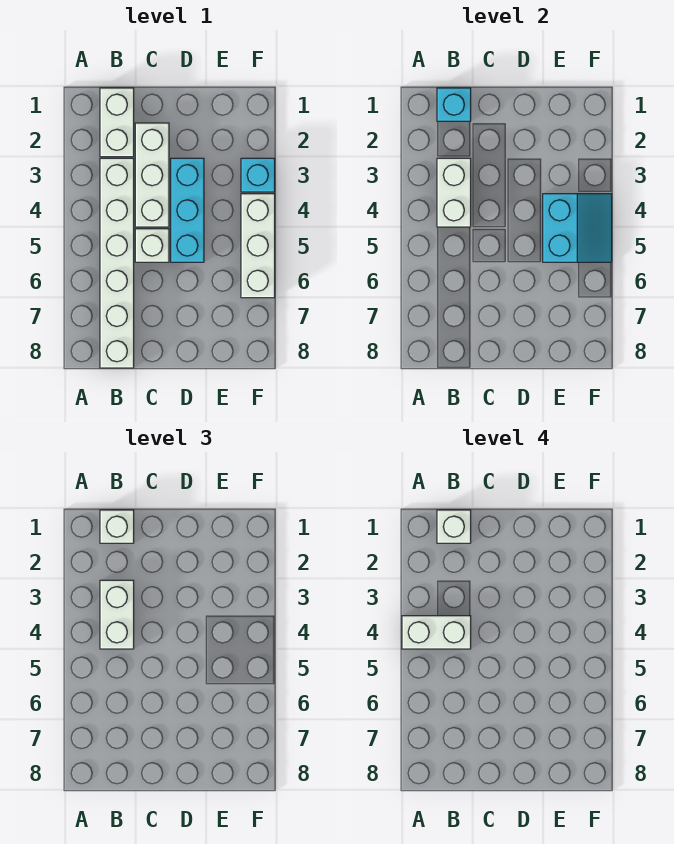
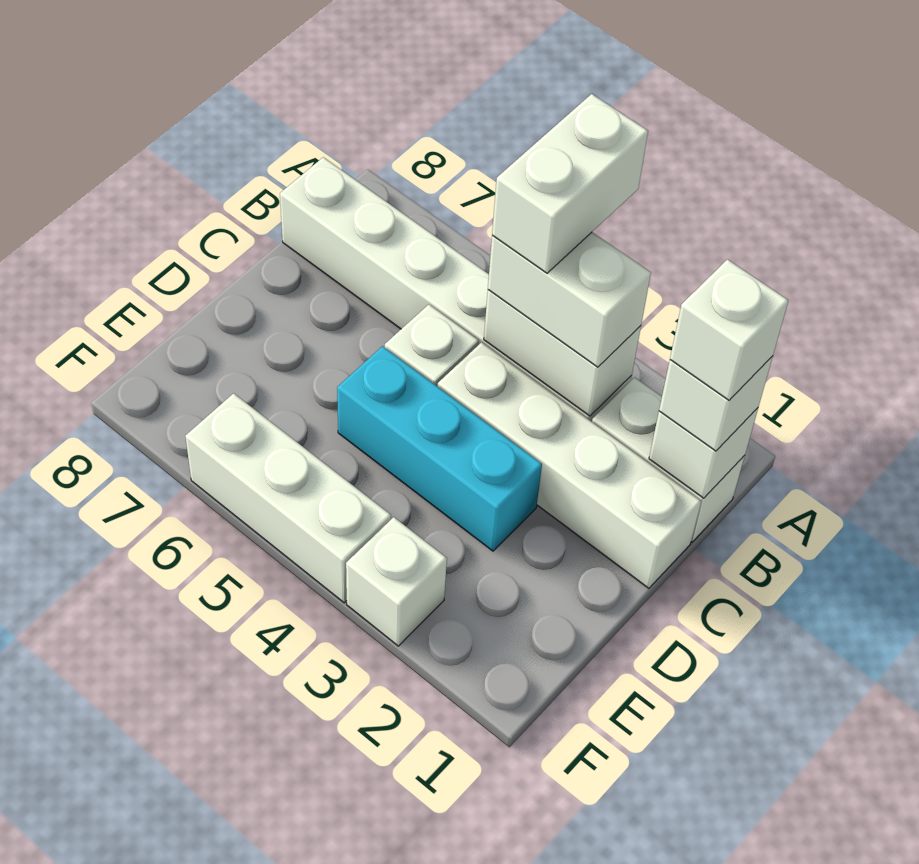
cyan brick B1 level 2 -> white brick B1 level 2
white brick C2:C4 level 1 -> white brick C1:C4 level 1
cyan slope E4:F5 level 2 top E -> none
cyan brick F3 level 1 -> white brick F3 level 1

